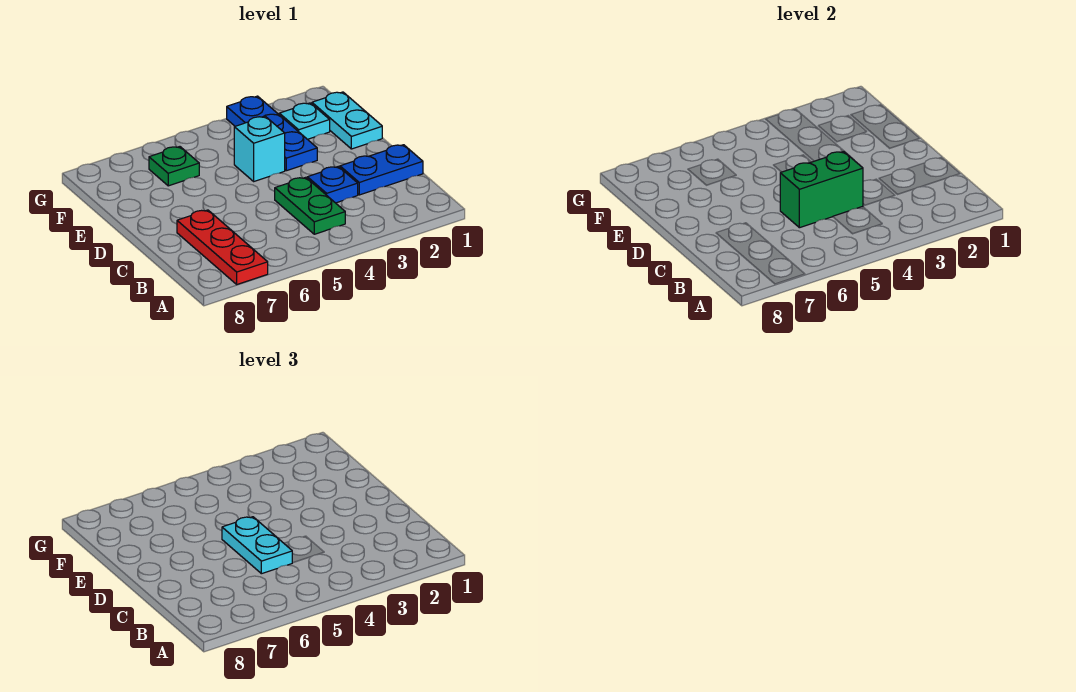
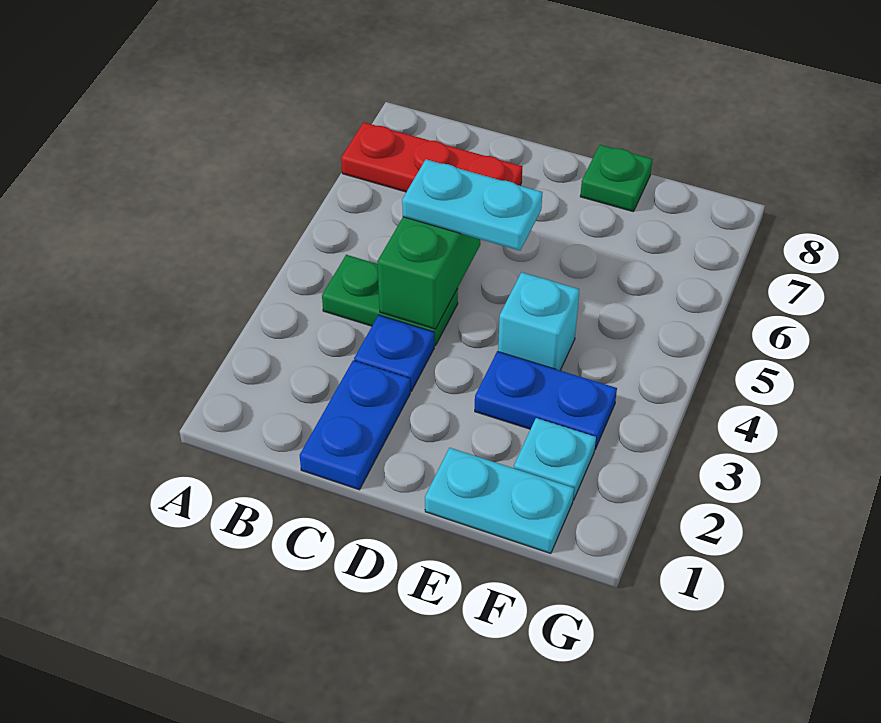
blue plate E3:G3 level 1 -> blue plate E3:F3 level 1
green plate F6 level 1 -> green plate E8 level 1

